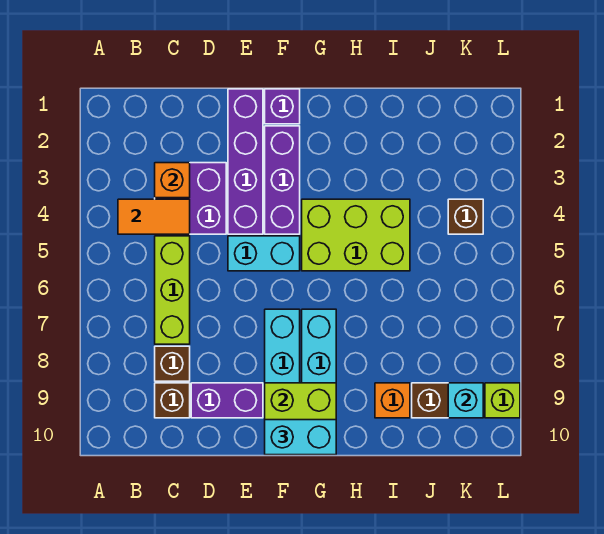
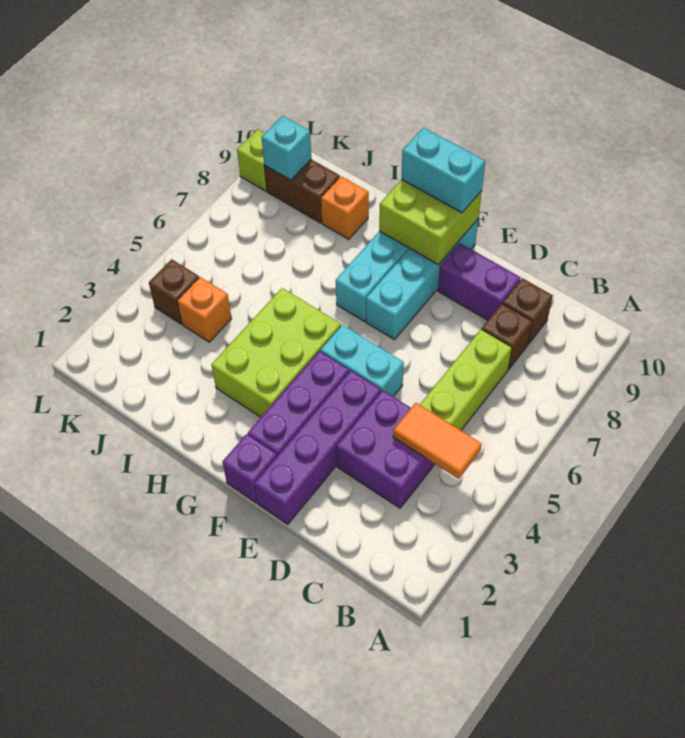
orange brick C3 level 2 -> orange brick J4 level 1
lime brick G4:I5 level 1 -> lime brick G3:H5 level 1

